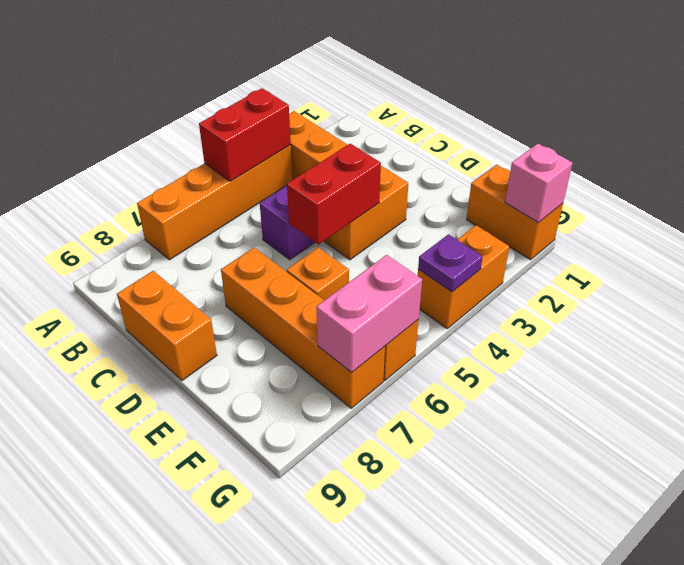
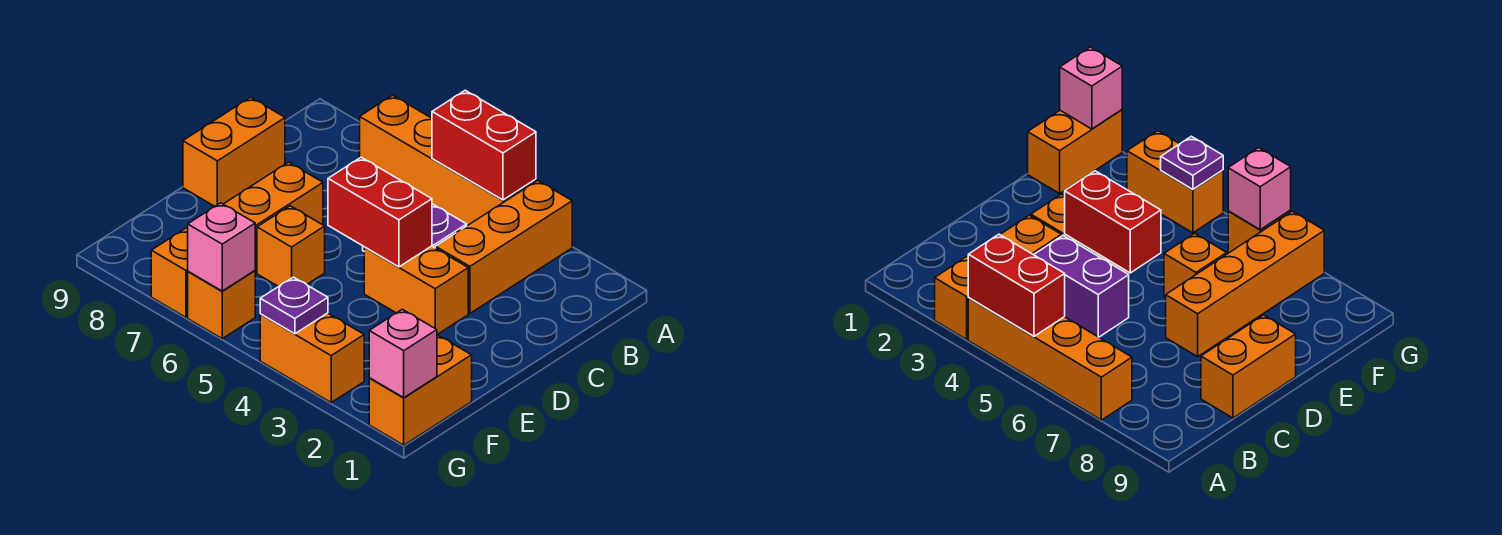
pink brick G6:G7 level 2 -> pink brick G6 level 2

